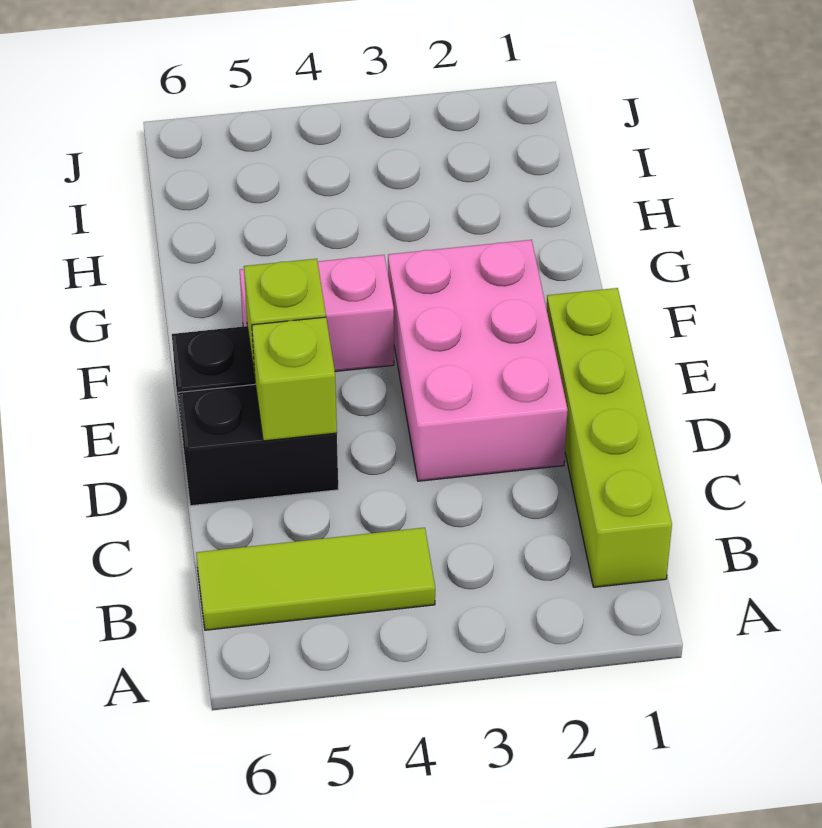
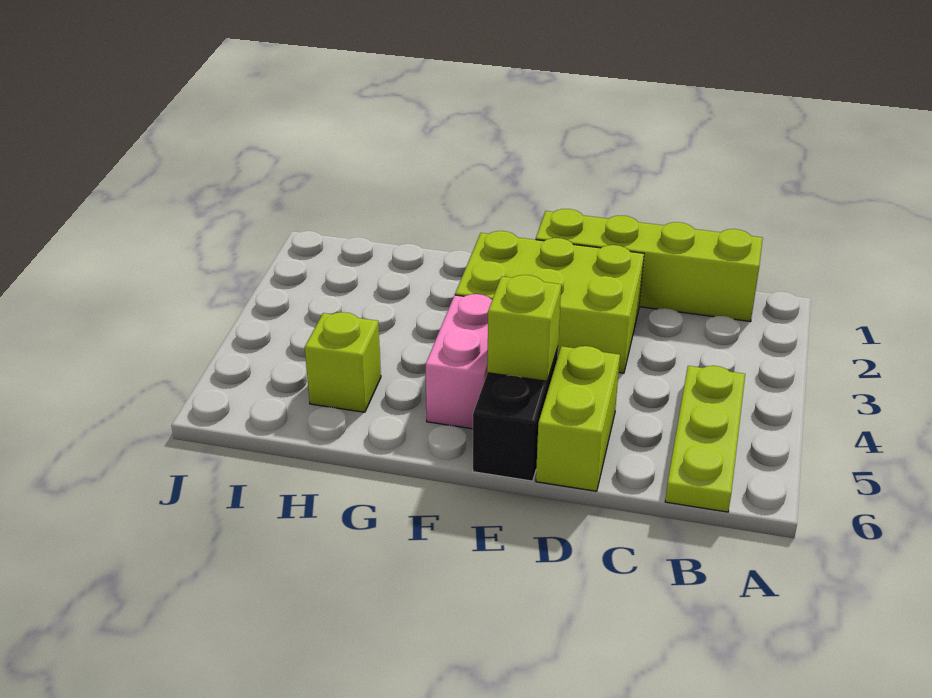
lime tile B4:B6 level 1 -> lime plate B4:B6 level 1
pink brick D2:F3 level 1 -> lime brick D2:F3 level 1
black brick D5:D6 level 1 -> lime brick D5:D6 level 1
lime brick D5 level 2 -> lime brick H5 level 1

